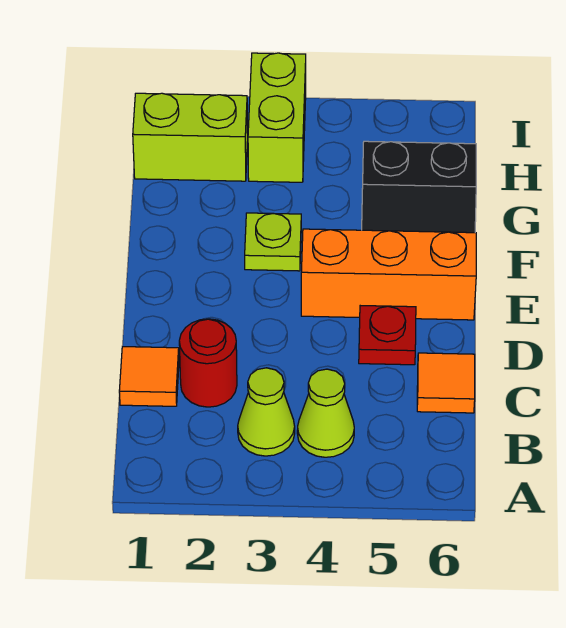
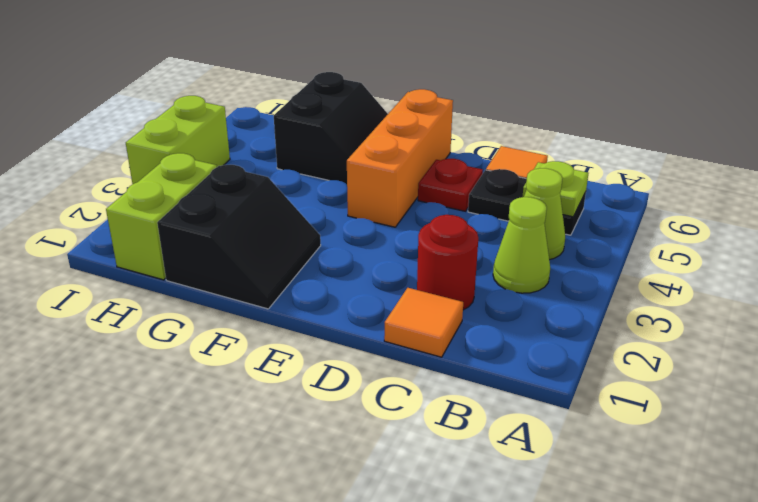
none -> black plate B5:C5 level 1
none -> black slope F1:G2 level 1 top G
lime plate F3 level 1 -> lime plate B5 level 2
lime brick H3:I3 level 1 -> lime brick I3:I4 level 1

